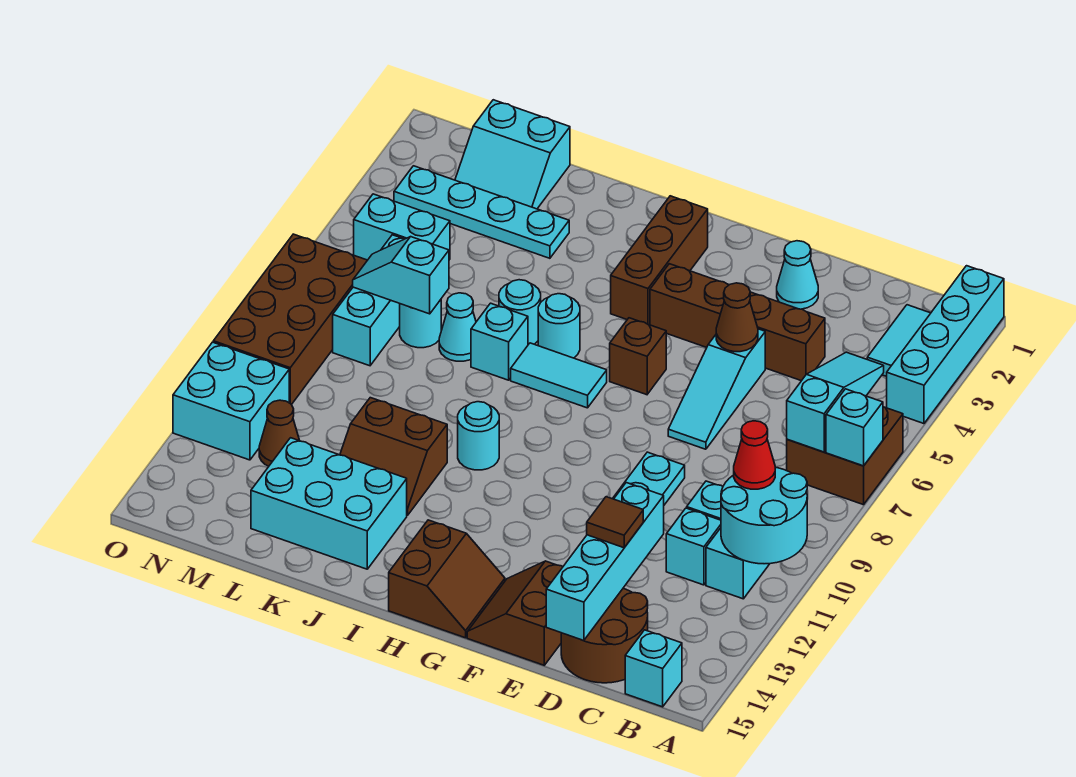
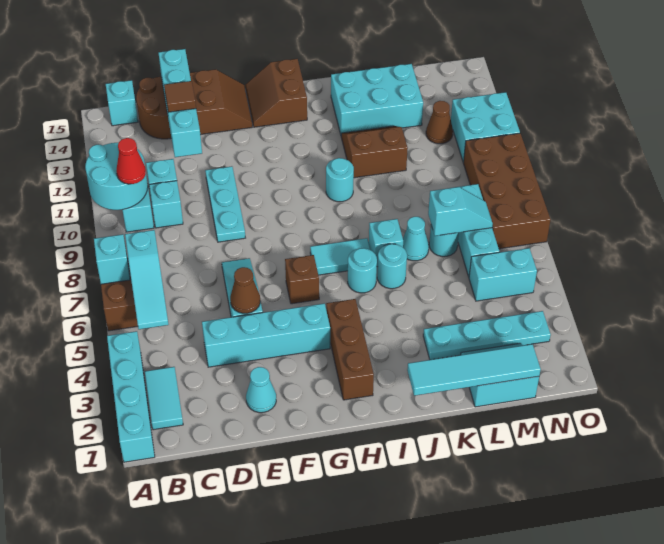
brown brick D4:G4 level 1 -> cyan brick D4:G4 level 1
none -> cyan tile J1:M1 level 2

